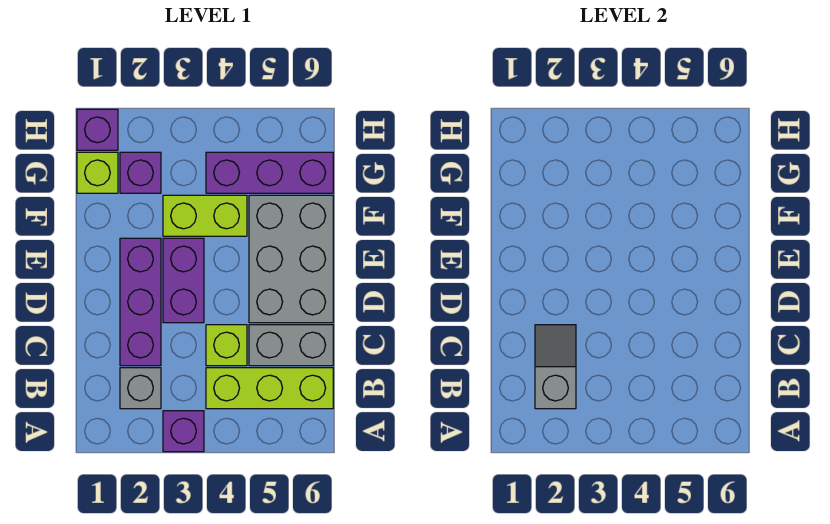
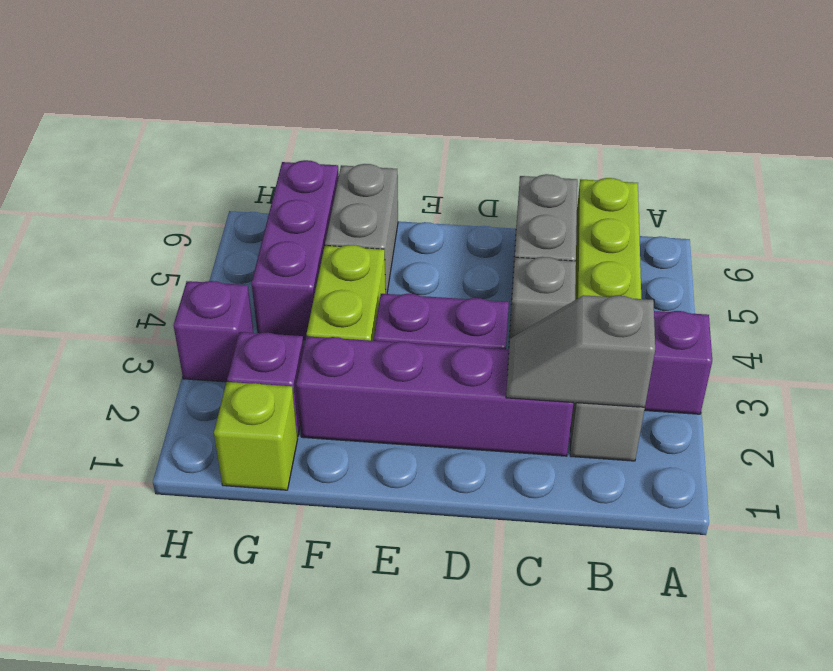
purple brick C2:E2 level 1 -> purple brick C2:F2 level 1
lime brick C4 level 1 -> grey brick C4 level 1
grey brick D5:F6 level 1 -> grey brick F5:F6 level 1
purple brick H1 level 1 -> purple brick H3 level 1

